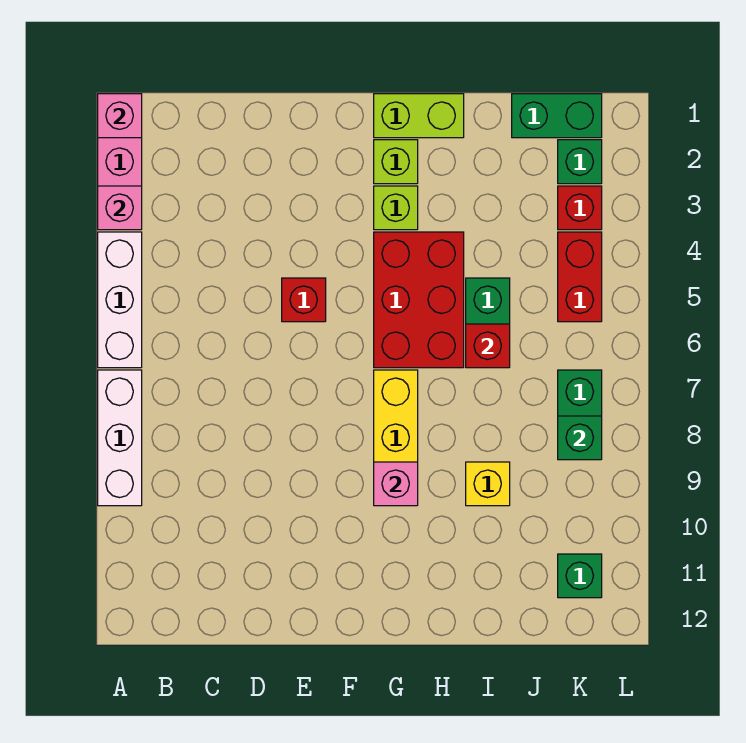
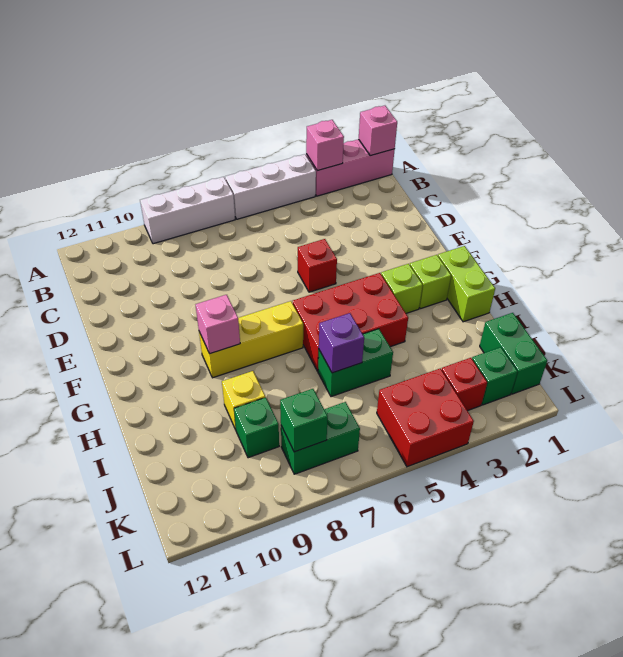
red brick I6 level 2 -> purple brick I6 level 2
red brick K4:K5 level 1 -> red brick K4:L5 level 1
green brick K11 level 1 -> green brick J9 level 1

